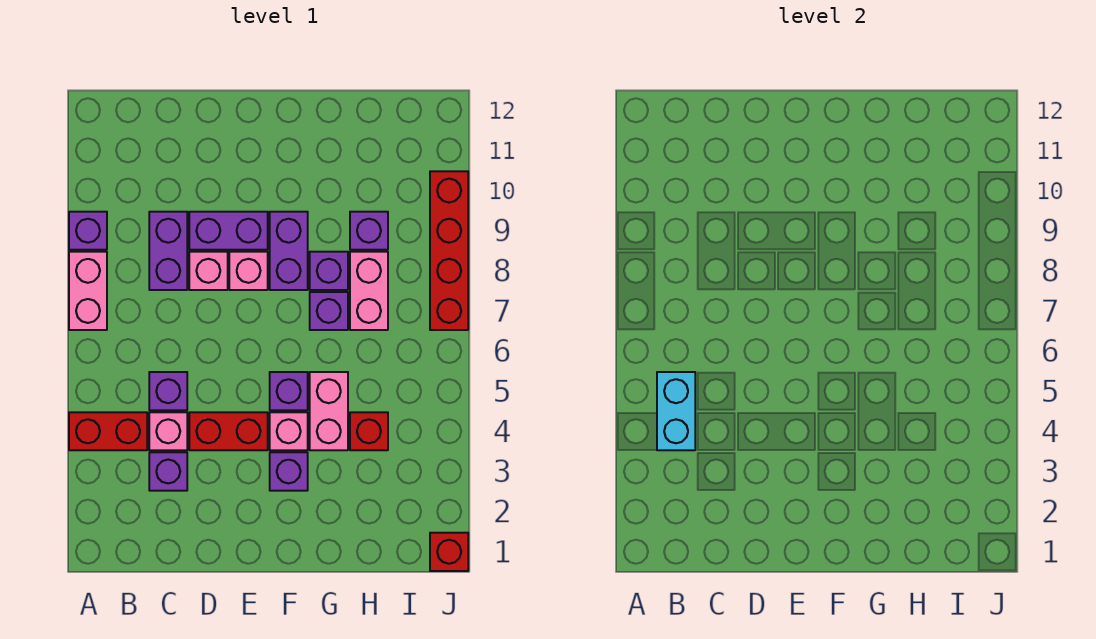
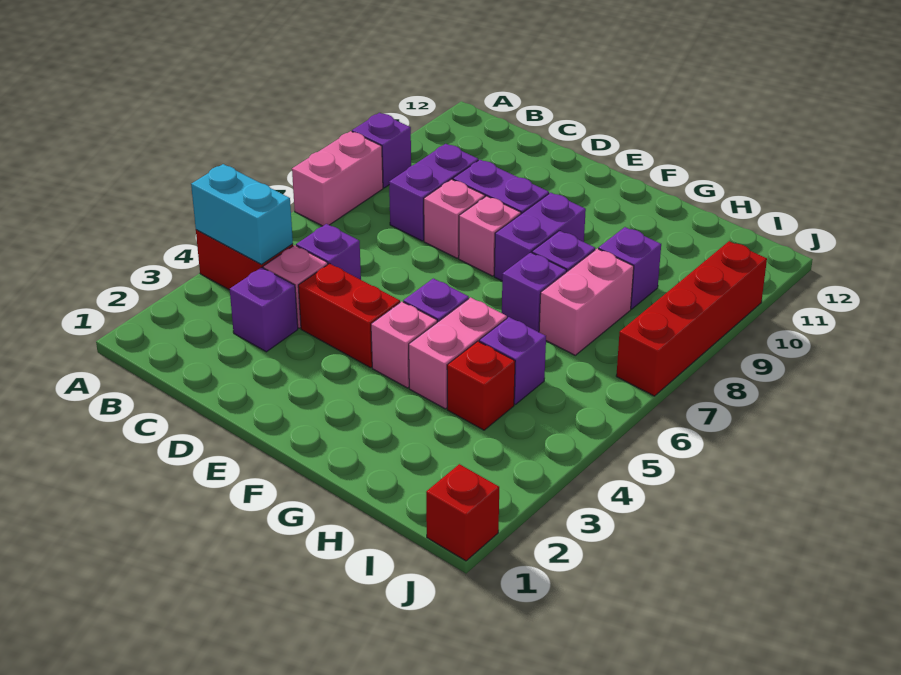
cyan brick B4:B5 level 2 -> cyan brick A4:B4 level 2
purple brick F3 level 1 -> purple brick H5 level 1

